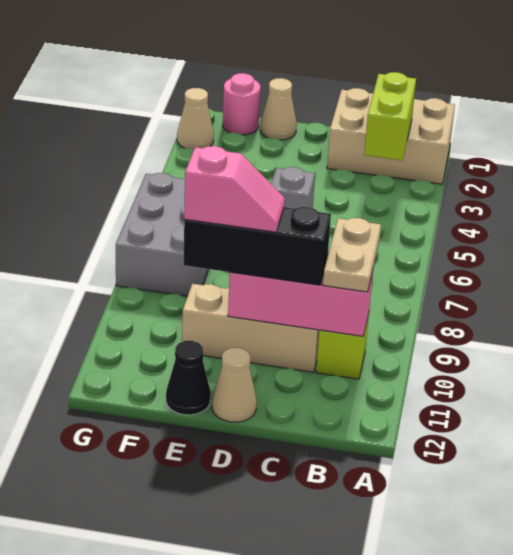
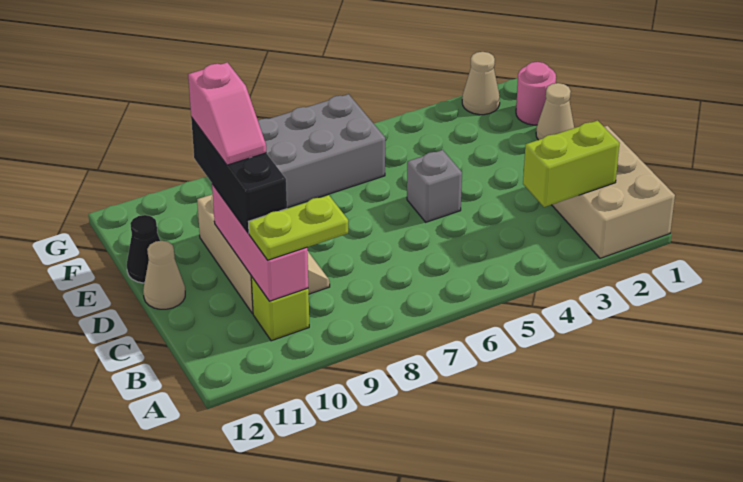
tan plate B9:B10 level 3 -> lime plate B9:B10 level 3

